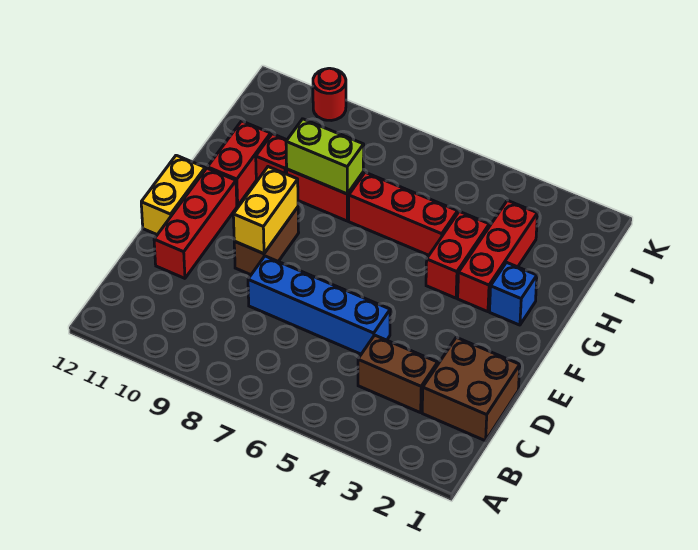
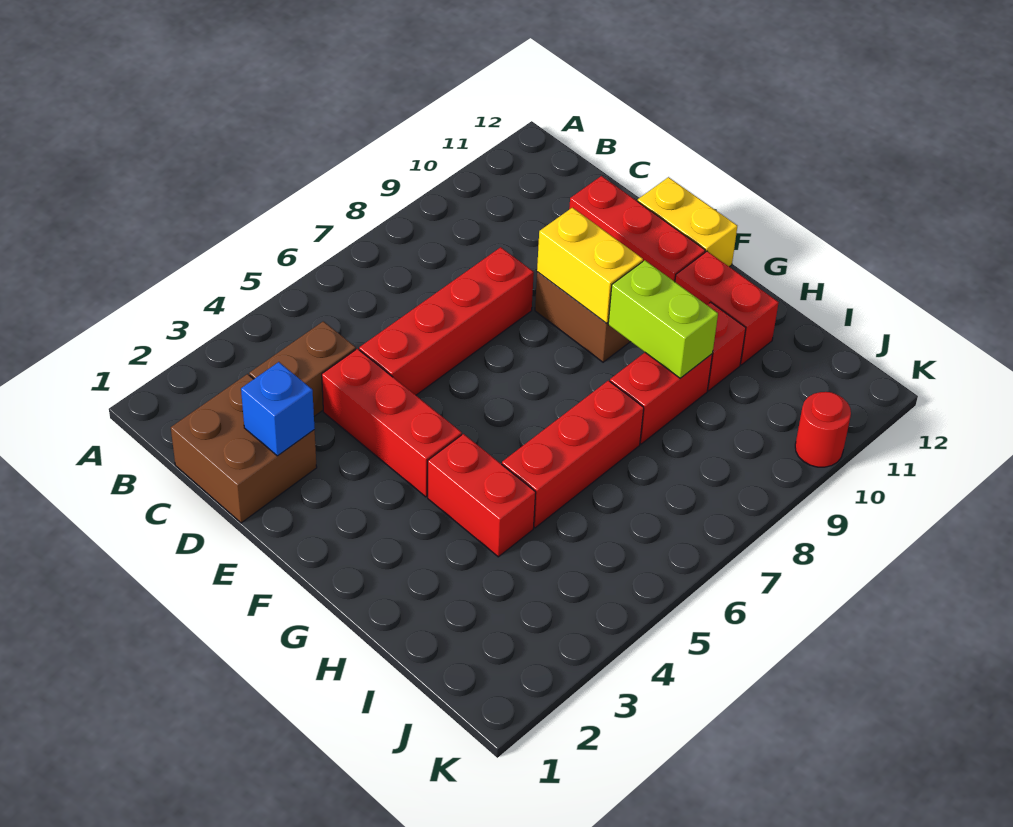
blue brick D5:D8 level 1 -> red brick D5:D8 level 1
blue brick G2 level 1 -> blue brick D2 level 2
red brick G3:I3 level 1 -> red brick D4:F4 level 1
lime brick H8:H9 level 2 -> lime brick G9:H9 level 2

